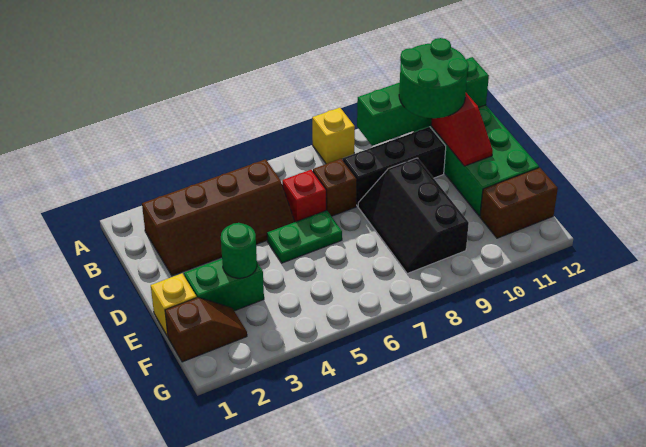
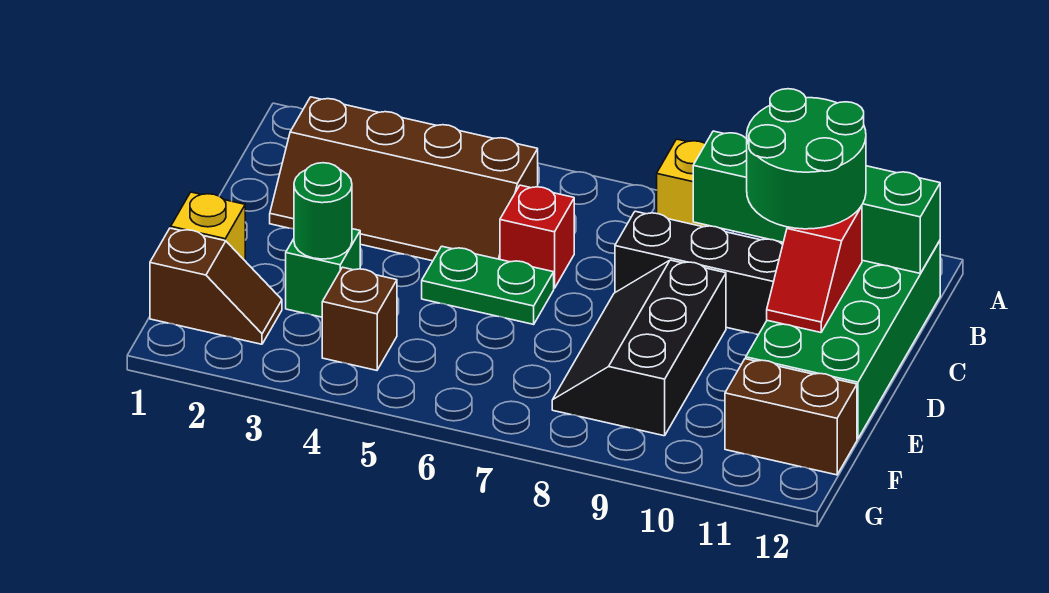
brown brick C7 level 1 -> brown brick F4 level 1
green brick E2:E3 level 1 -> green brick E3 level 1

